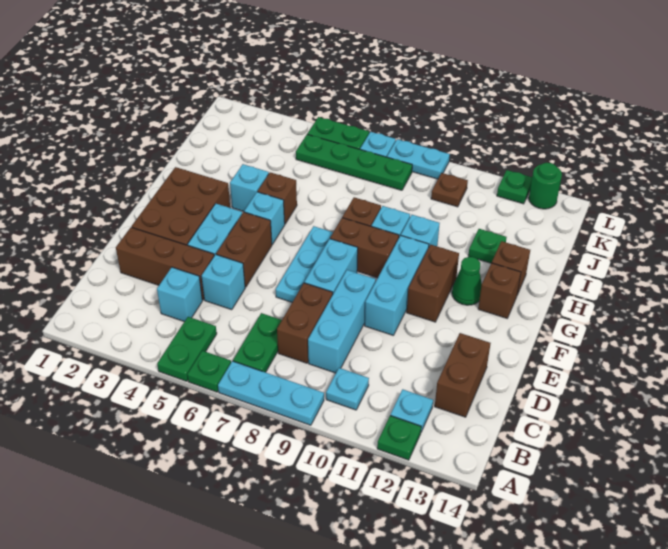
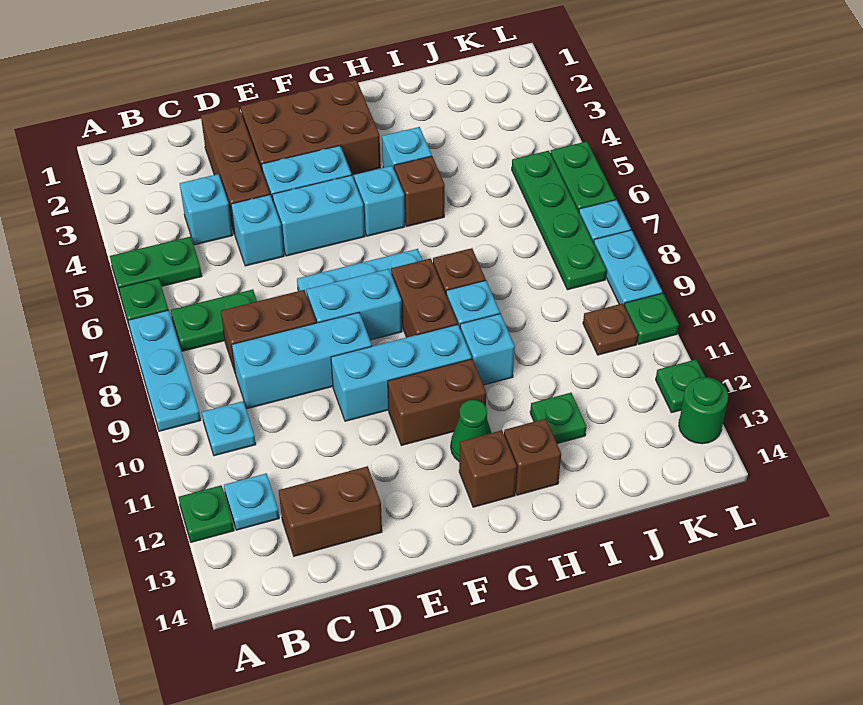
brown brick E5:F5 level 1 -> cyan brick E5:F5 level 1
none -> green plate L10 level 1

